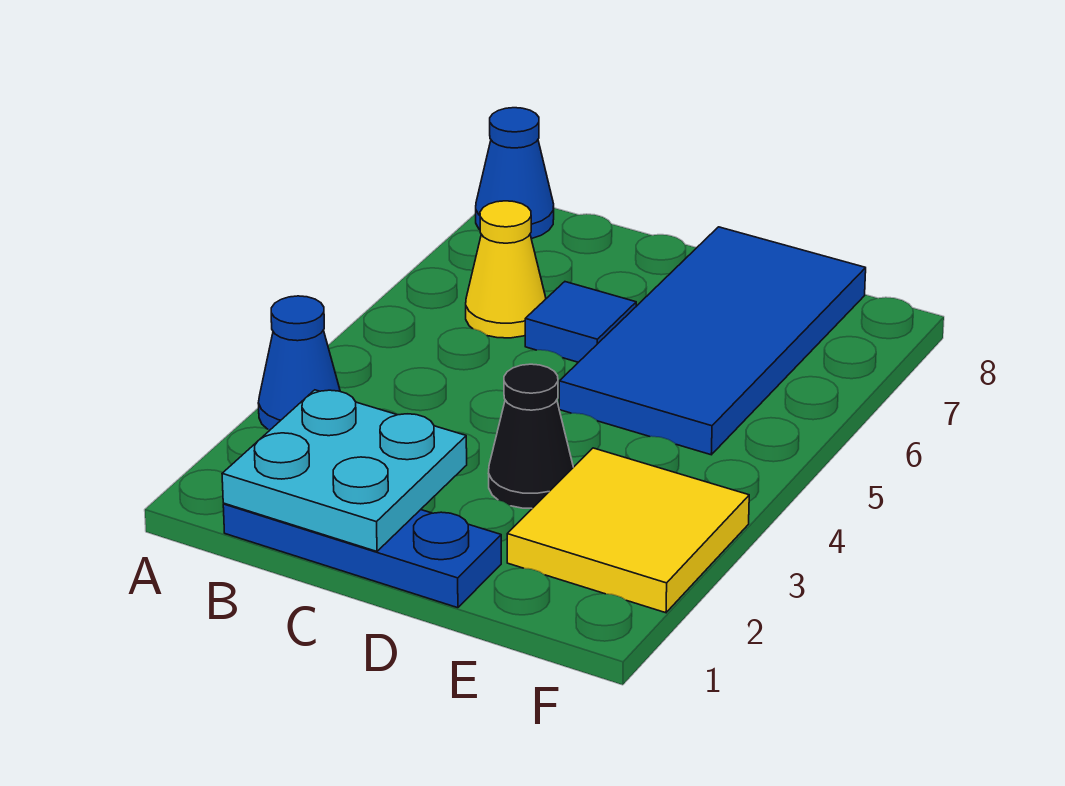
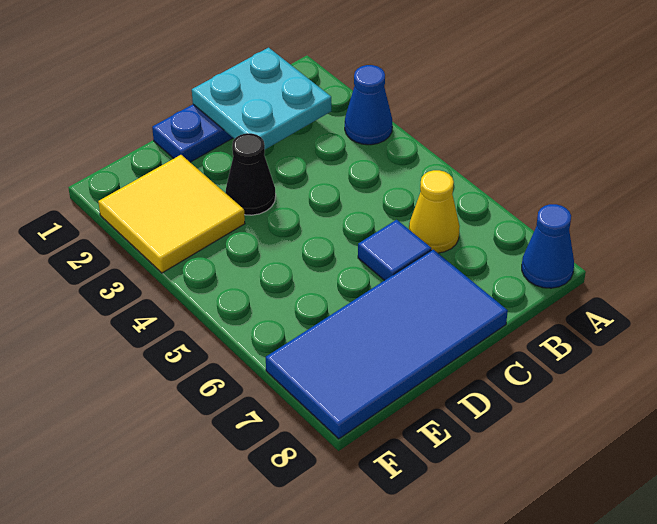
blue tile D5:E8 level 1 -> blue tile C7:F8 level 1

